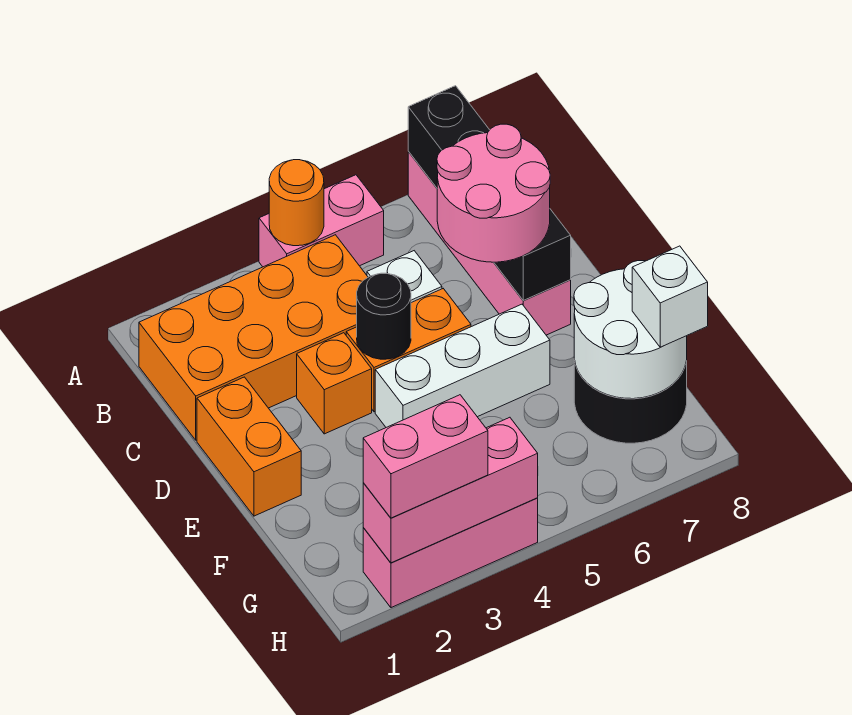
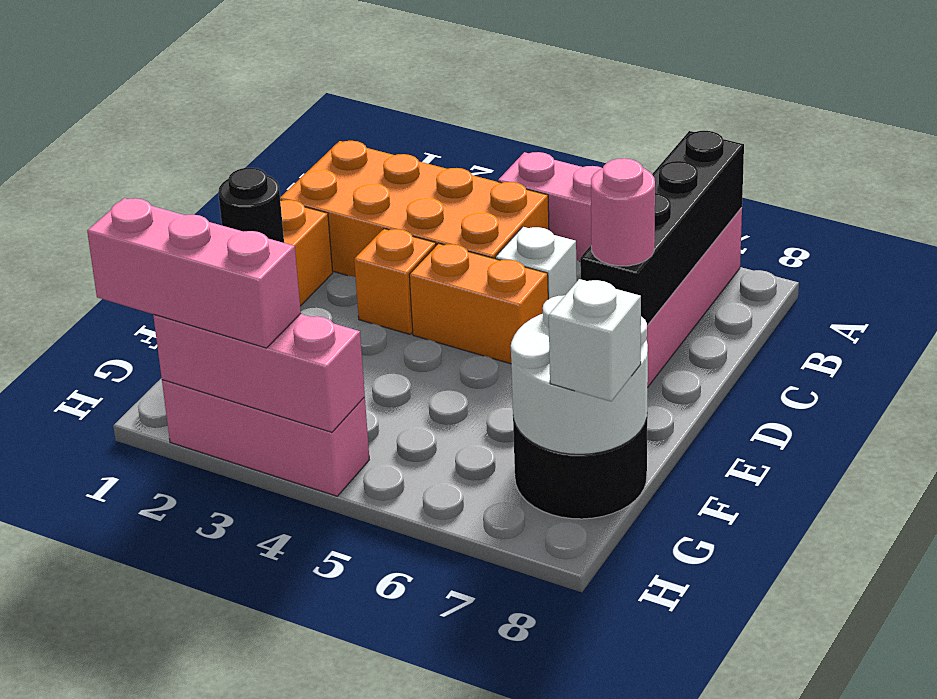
orange round brick A4 level 2 -> none
pink round brick C6:D7 level 3 -> pink round brick D7 level 3
black round brick D4 level 2 -> black round brick E1 level 2
white brick E4:E6 level 1 -> none
pink brick H2:H3 level 3 -> pink brick H1:H3 level 3

